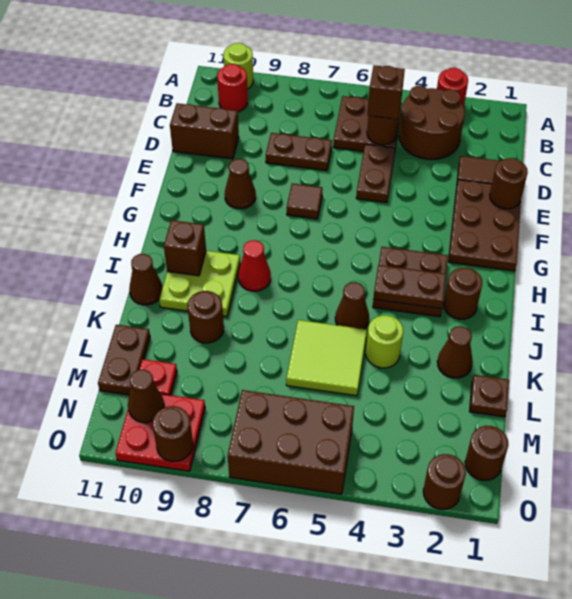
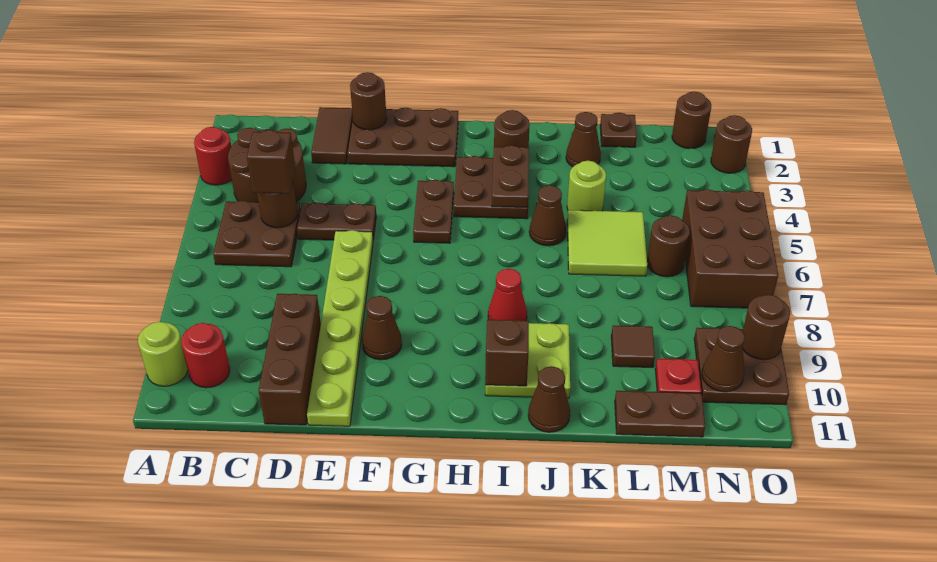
brown plate D7:D8 level 1 -> brown plate G4:G5 level 1
brown brick D10:D11 level 1 -> brown brick D9:D11 level 1
none -> lime plate E6:E11 level 1
brown tile F7 level 1 -> brown tile L9 level 1
brown round brick K9 level 1 -> brown round brick M6 level 1
red plate N9:O10 level 1 -> brown plate N9:O10 level 1

